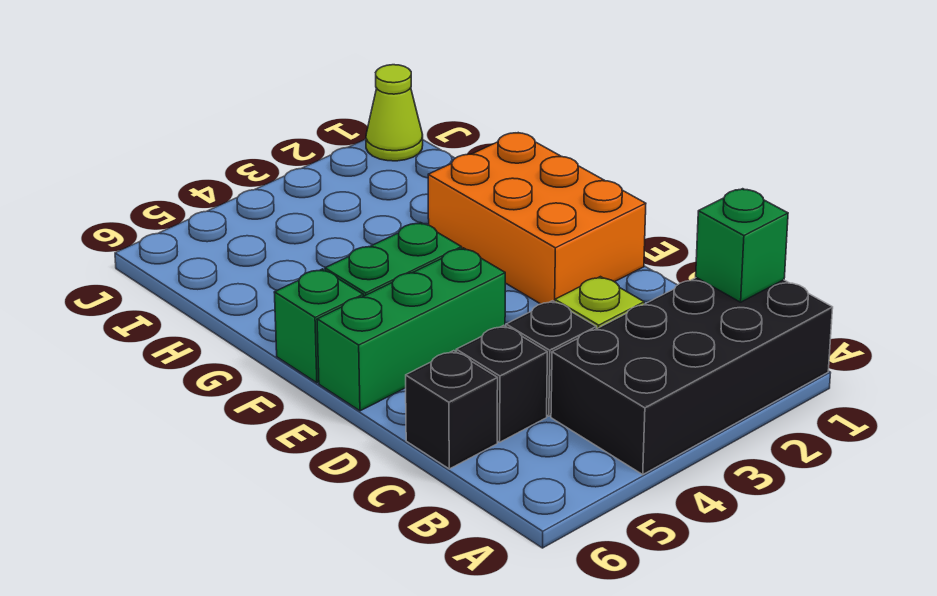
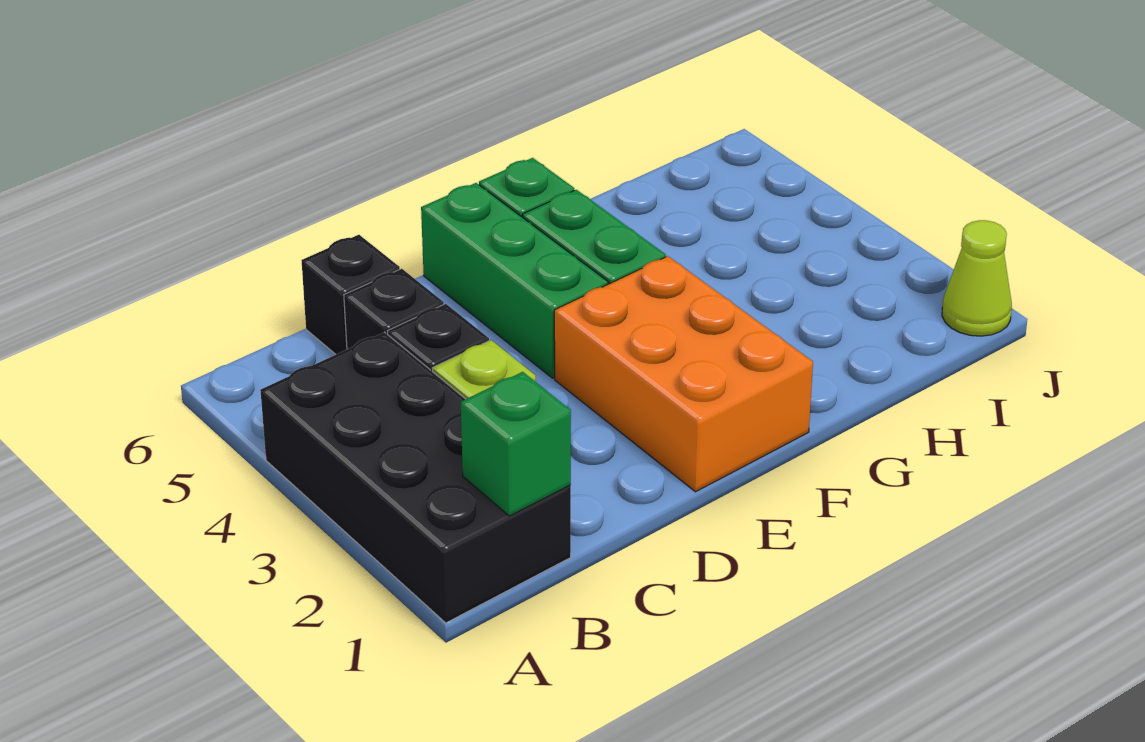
orange brick E1:G2 level 1 -> orange brick E1:F3 level 1

